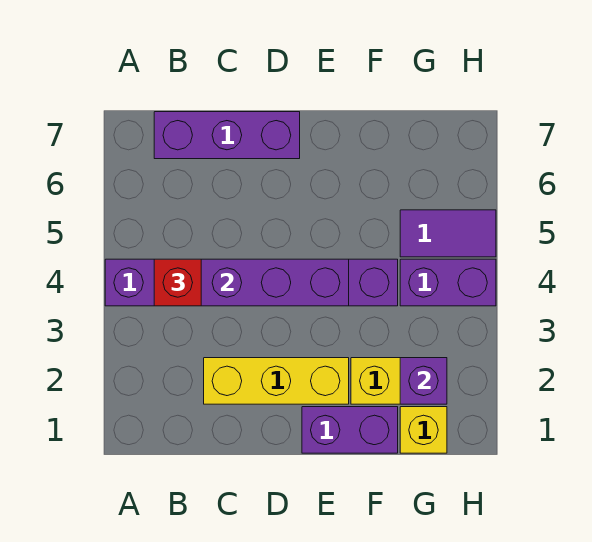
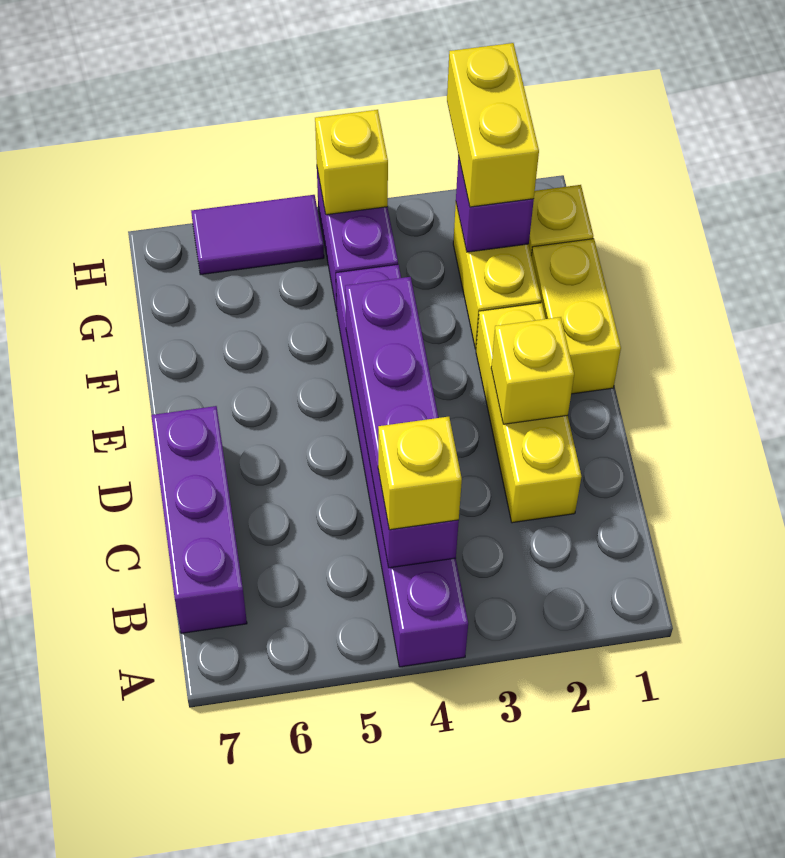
red brick B4 level 3 -> yellow brick B4 level 3
none -> yellow brick D2 level 2
purple brick E1:F1 level 1 -> yellow brick E1:F1 level 1
none -> yellow brick G2:H2 level 3
purple tile G5:H5 level 1 -> purple tile H5:H6 level 1
none -> yellow brick H4 level 2

